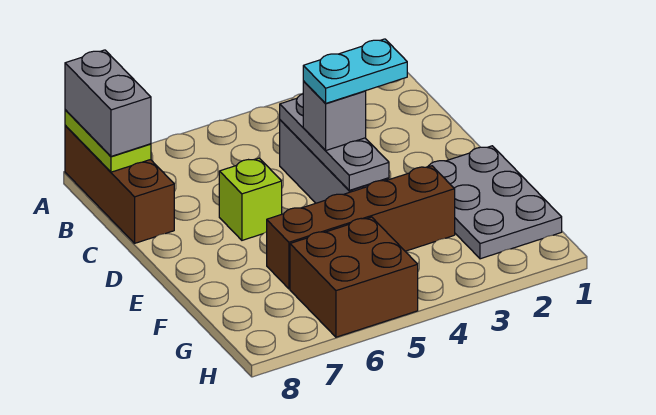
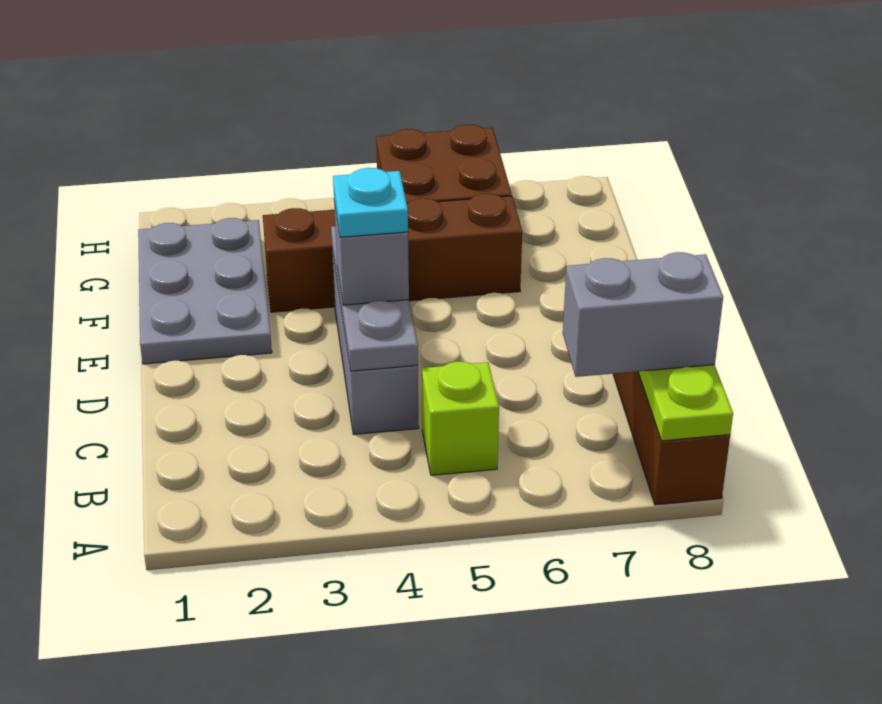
grey brick A8:B8 level 3 -> grey brick B7:B8 level 3
cyan plate D3:D4 level 4 -> cyan plate D4 level 4
lime brick D6 level 1 -> lime brick B5 level 1

